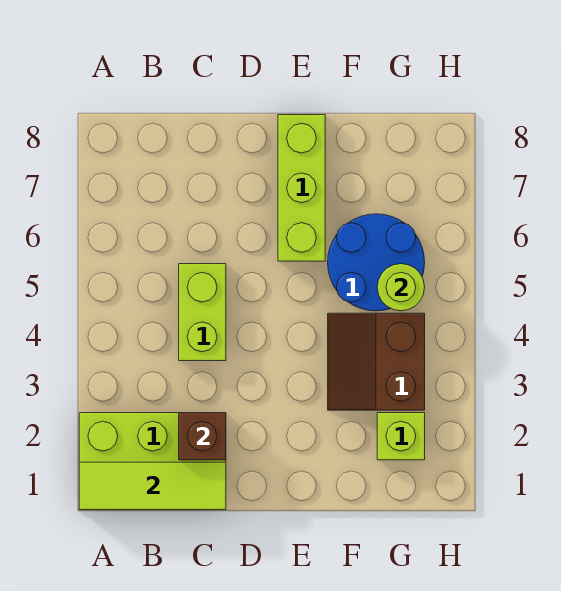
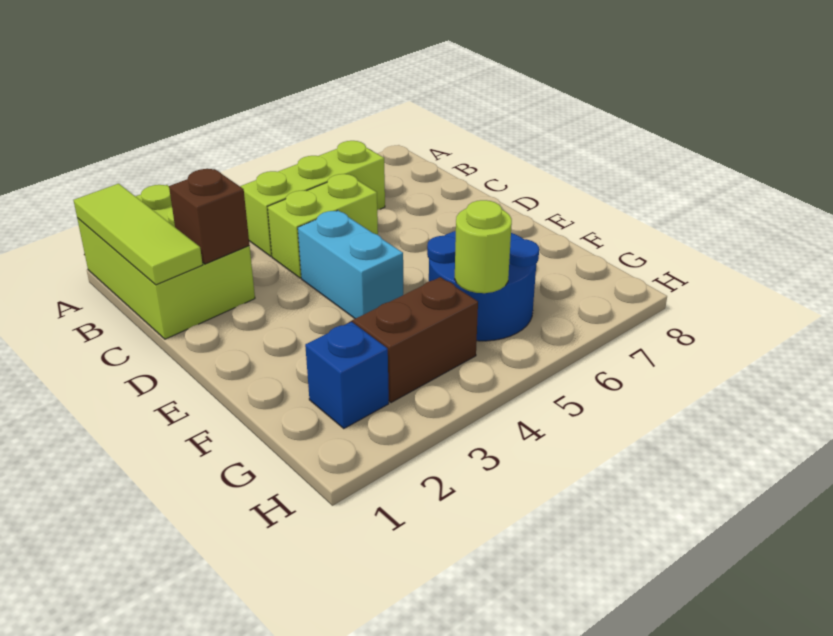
none -> cyan brick D4:E4 level 1
lime brick E6:E8 level 1 -> lime brick B4:B6 level 1
lime brick G2 level 1 -> blue brick G2 level 1

